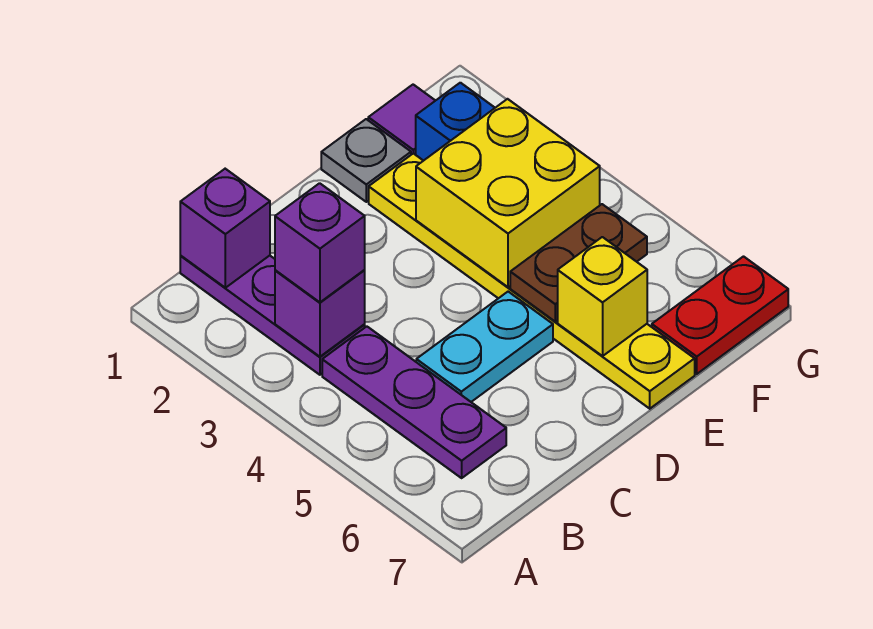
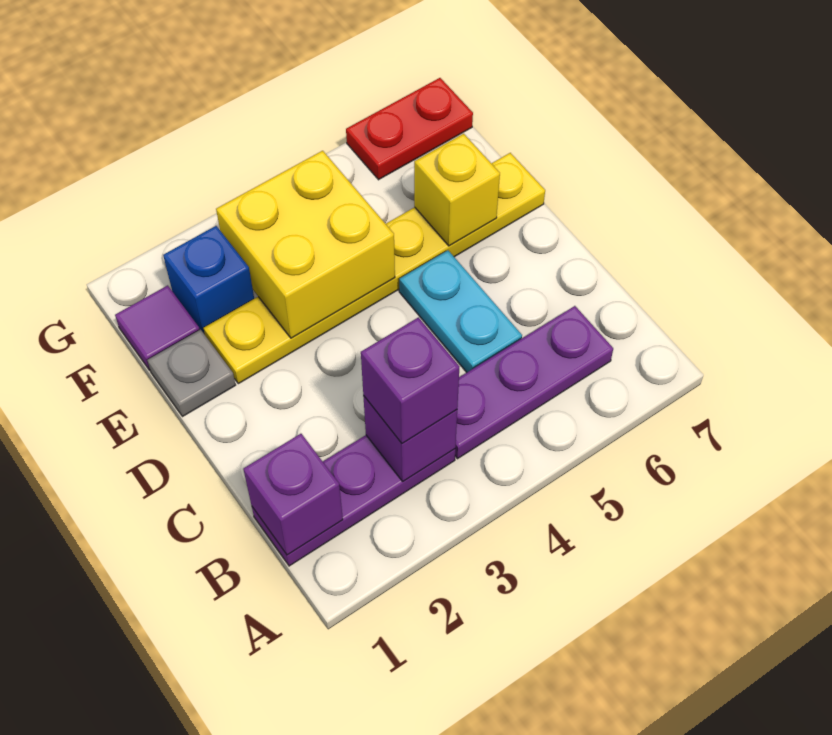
brown plate E5:F5 level 2 -> none
red plate F7:G7 level 1 -> red plate G6:G7 level 1

